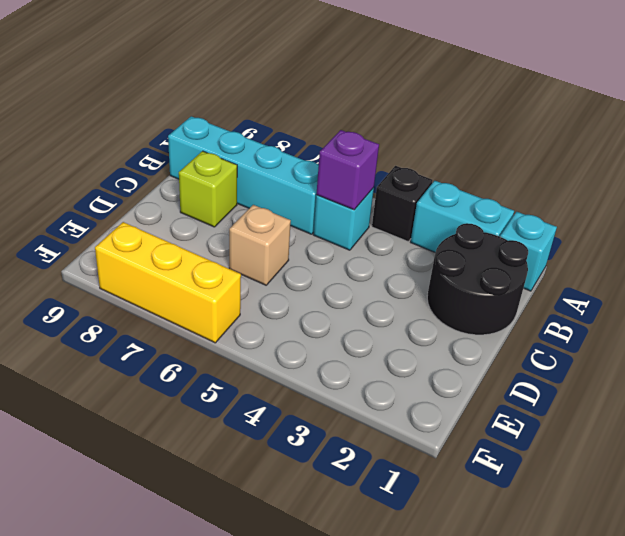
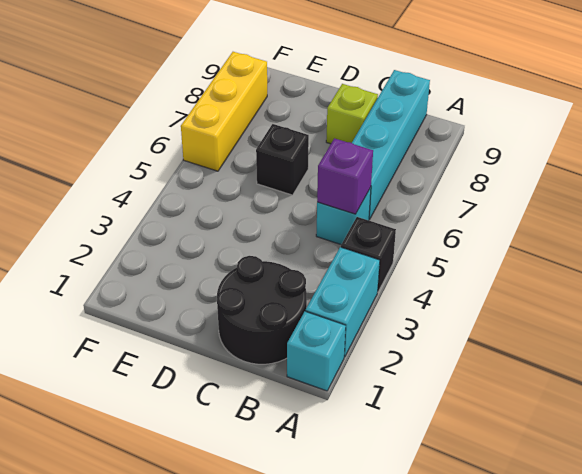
tan brick D6 level 1 -> black brick D6 level 1

